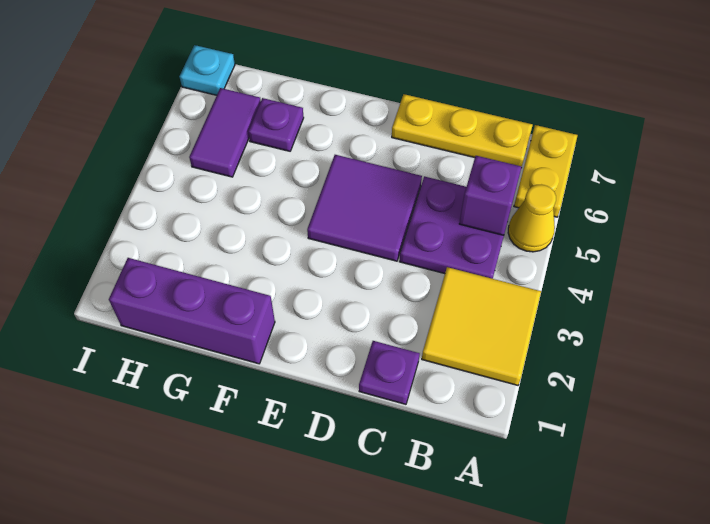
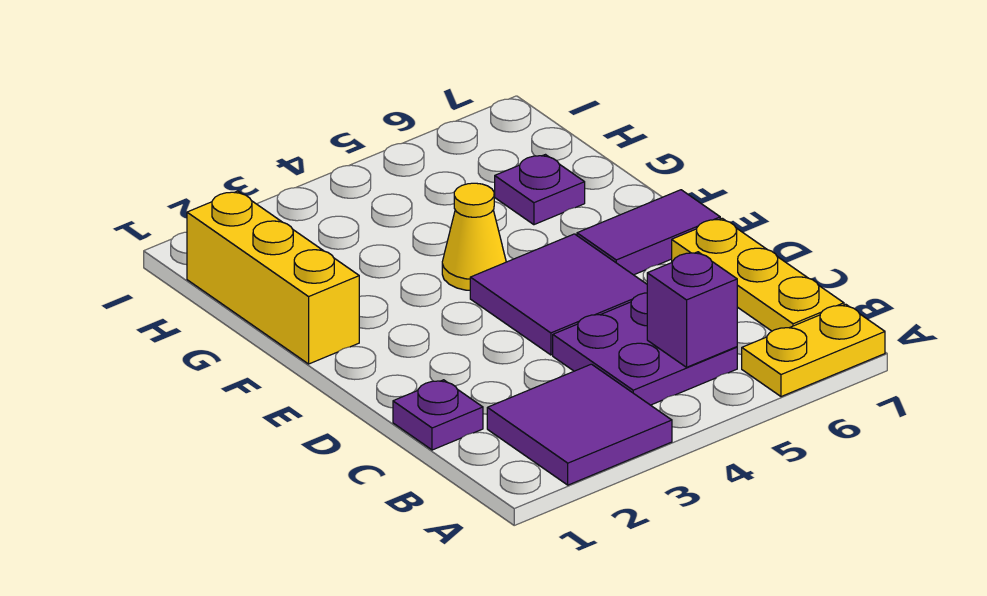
yellow tile A2:B3 level 1 -> purple tile A2:B3 level 1
yellow cone A5 level 1 -> yellow cone F4 level 1
purple brick F1:H1 level 1 -> yellow brick F1:H1 level 1
purple tile H5:H6 level 1 -> purple tile E6:E7 level 1
cyan plate I7 level 1 -> none

